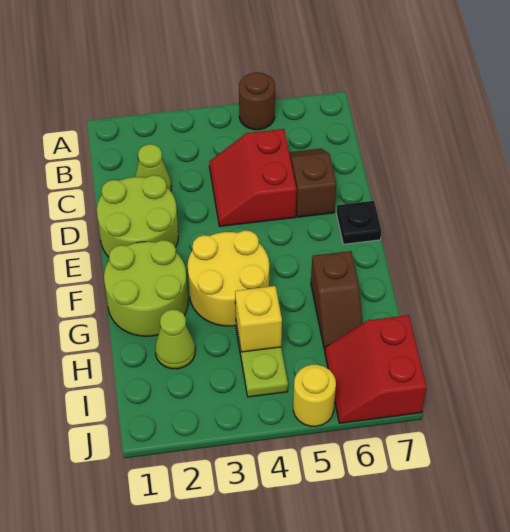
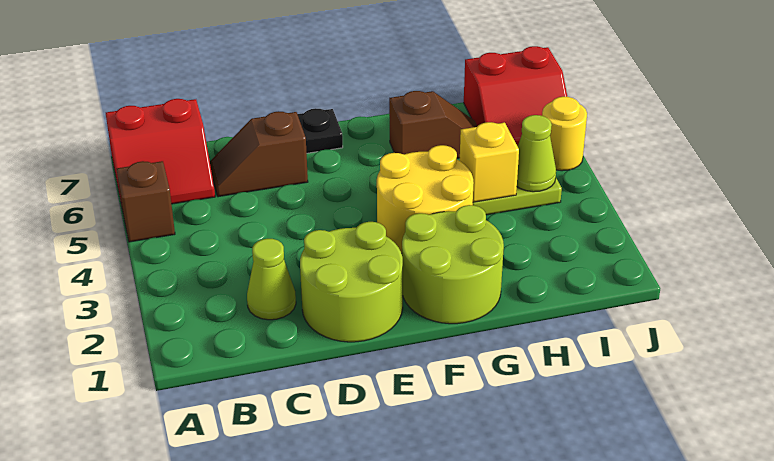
brown round brick A5 level 1 -> brown brick A5 level 1
red slope C4:D5 level 1 top 5 -> red slope A6:B7 level 1 top 7
lime cone H2 level 1 -> lime cone I4 level 2

